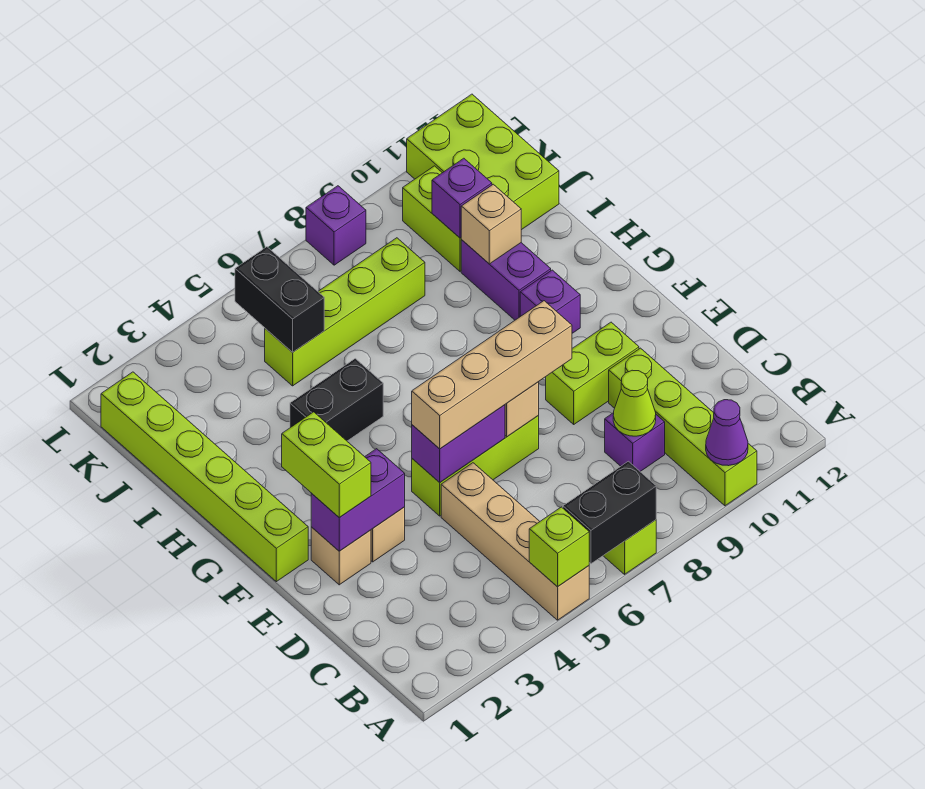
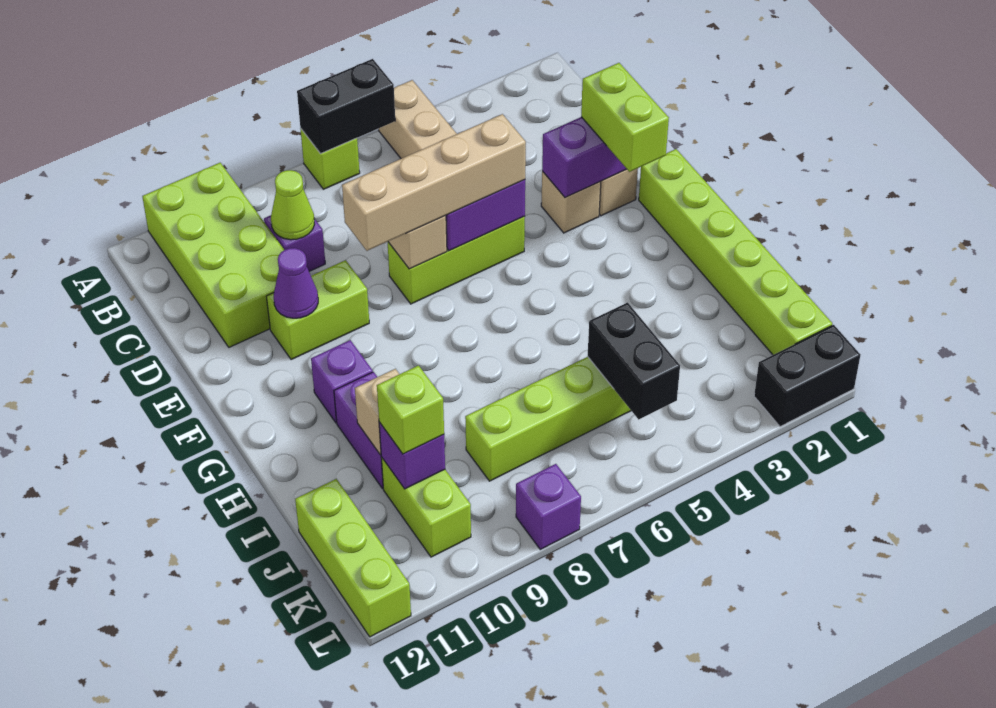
lime brick A5 level 2 -> lime brick J10 level 3
lime brick A10:D10 level 1 -> lime brick A10:D11 level 1
purple cone A10 level 2 -> purple cone E10 level 2
black brick H4:H5 level 1 -> black brick L1:L2 level 1
lime brick J11:L12 level 1 -> lime brick J12:L12 level 1

